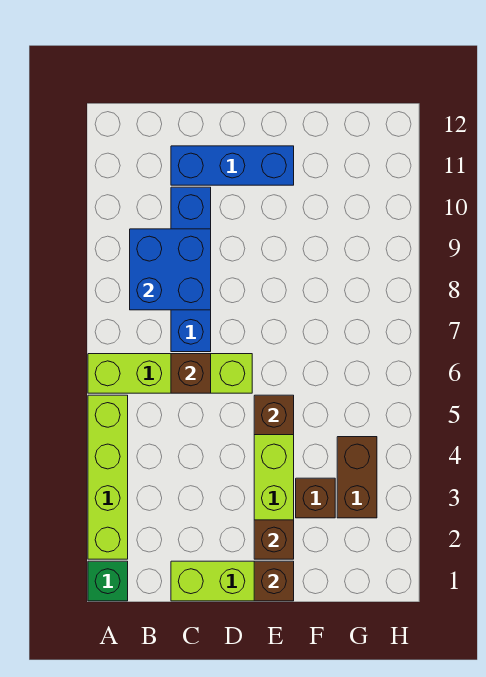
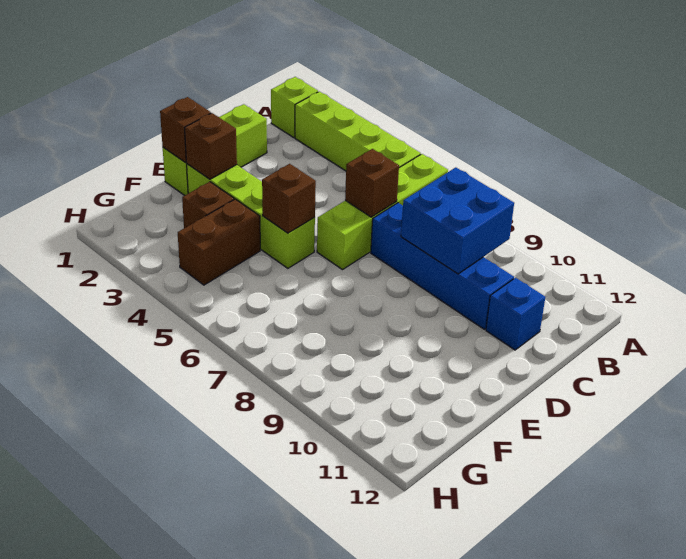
green brick A1 level 1 -> lime brick A1 level 1
blue brick C11:E11 level 1 -> blue brick C11 level 1
brown brick G3:G4 level 1 -> brown brick F4:G4 level 1

